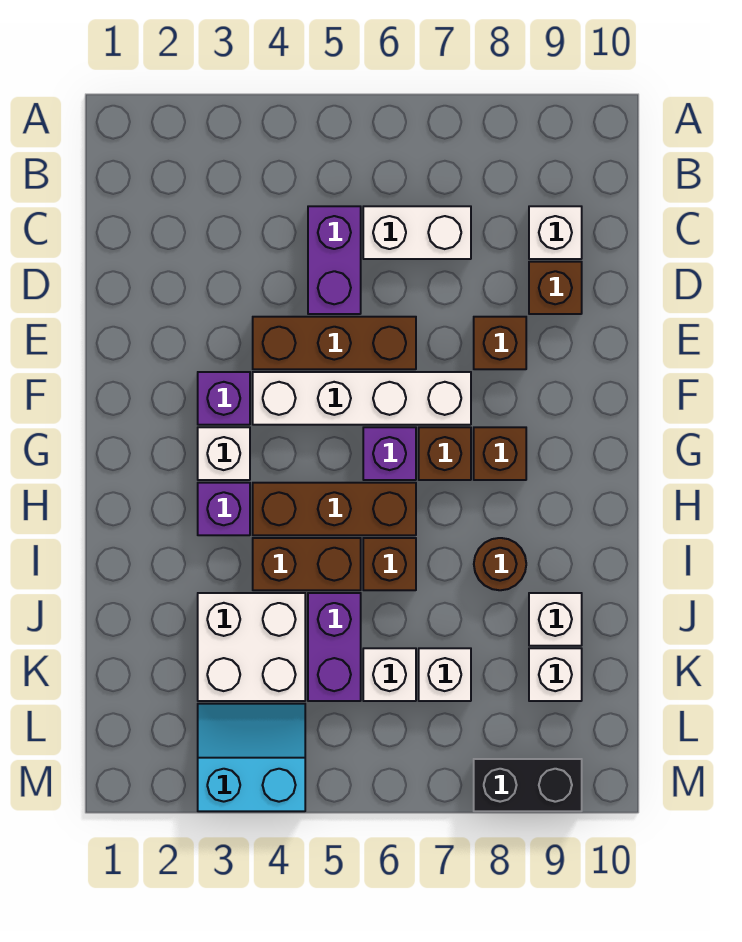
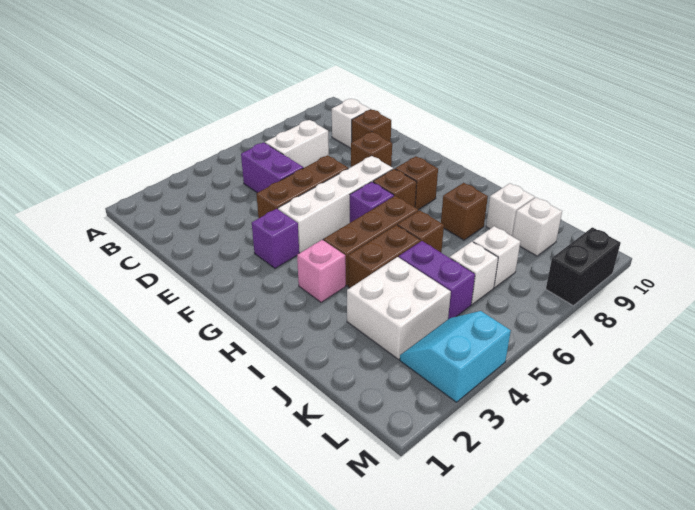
white brick G3 level 1 -> none
purple brick H3 level 1 -> pink brick H3 level 1
brown round brick I8 level 1 -> brown brick I8 level 1

